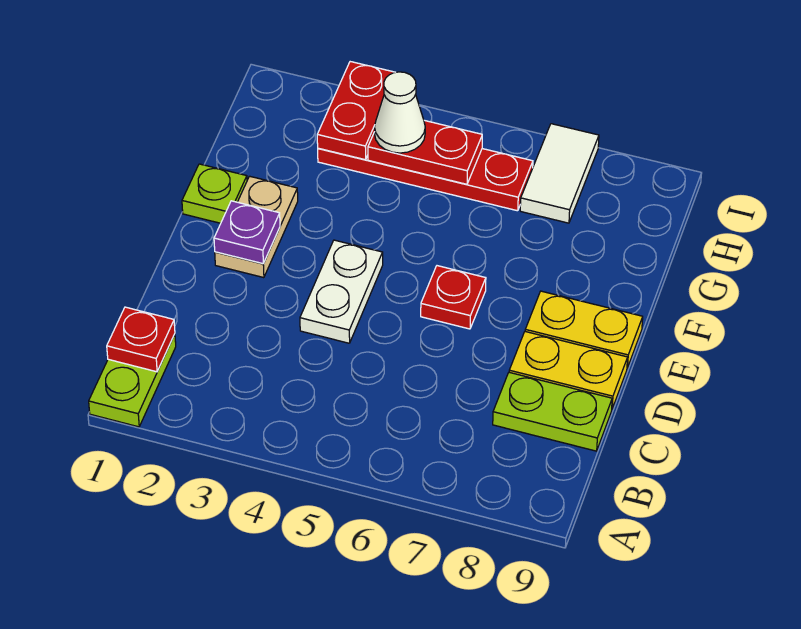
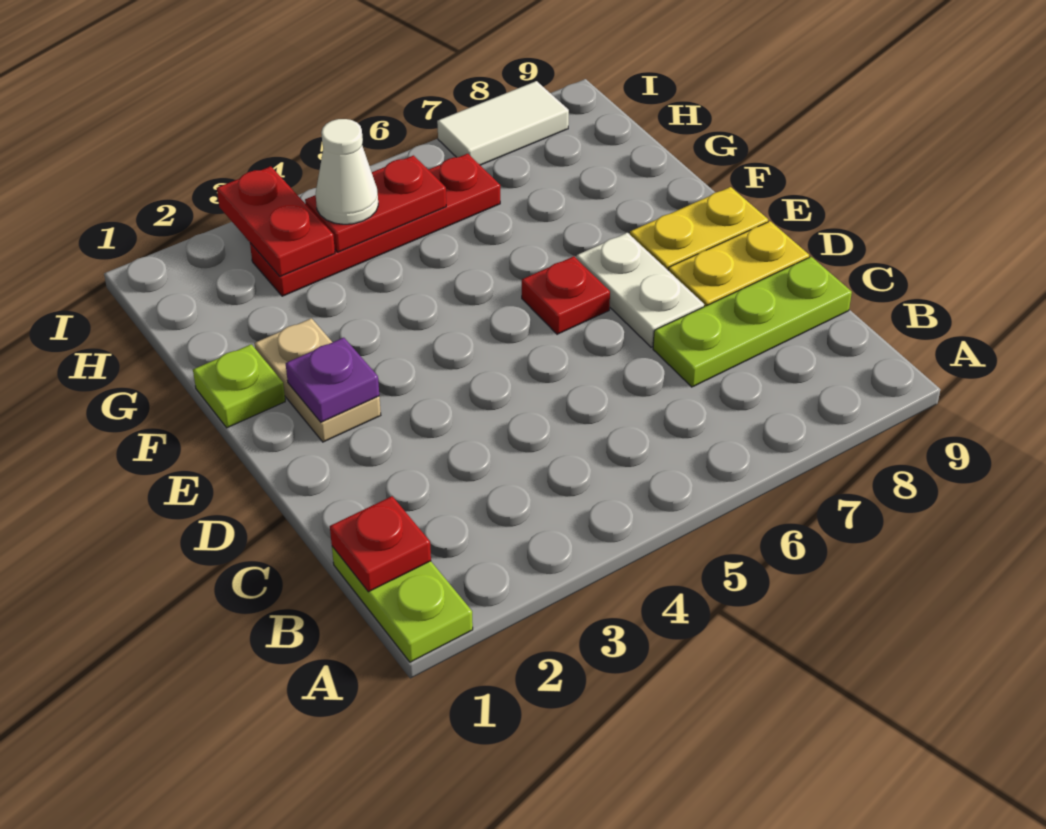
lime plate C8:C9 level 1 -> lime plate C7:C9 level 1
white plate D4:E4 level 1 -> white plate D7:E7 level 1
white tile H7:I7 level 1 -> white tile I7:I8 level 1

